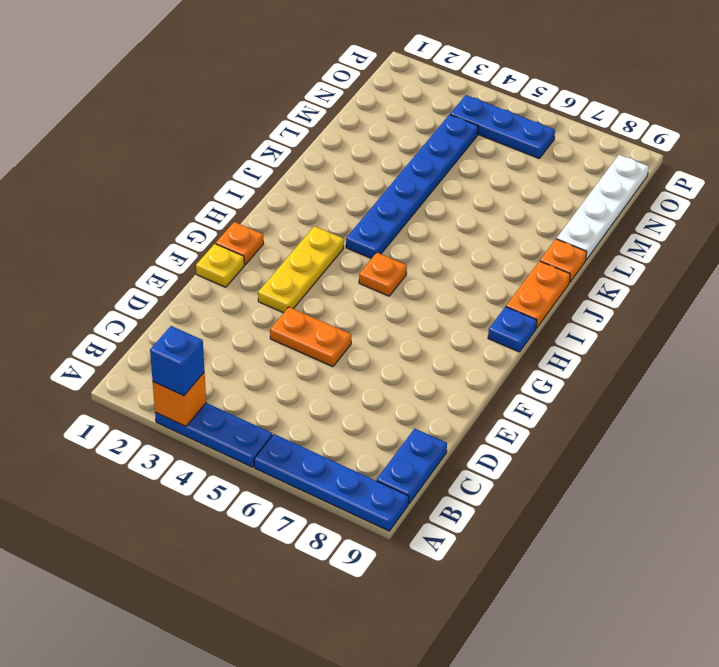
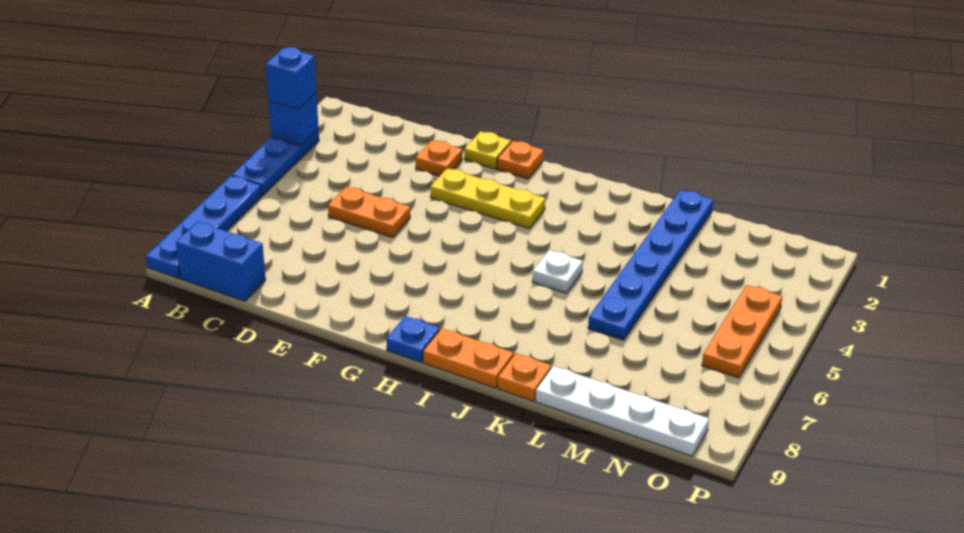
orange brick A3 level 2 -> blue brick A3 level 2
blue plate B9:C9 level 1 -> blue brick B9:C9 level 1
orange plate E4:E5 level 1 -> orange plate D5:E5 level 1
orange plate H5 level 1 -> orange plate E2 level 1
blue plate I4:N4 level 1 -> blue plate L1:L6 level 1
none -> white plate J5 level 1
blue plate O4:O6 level 1 -> orange plate O4:O6 level 1

